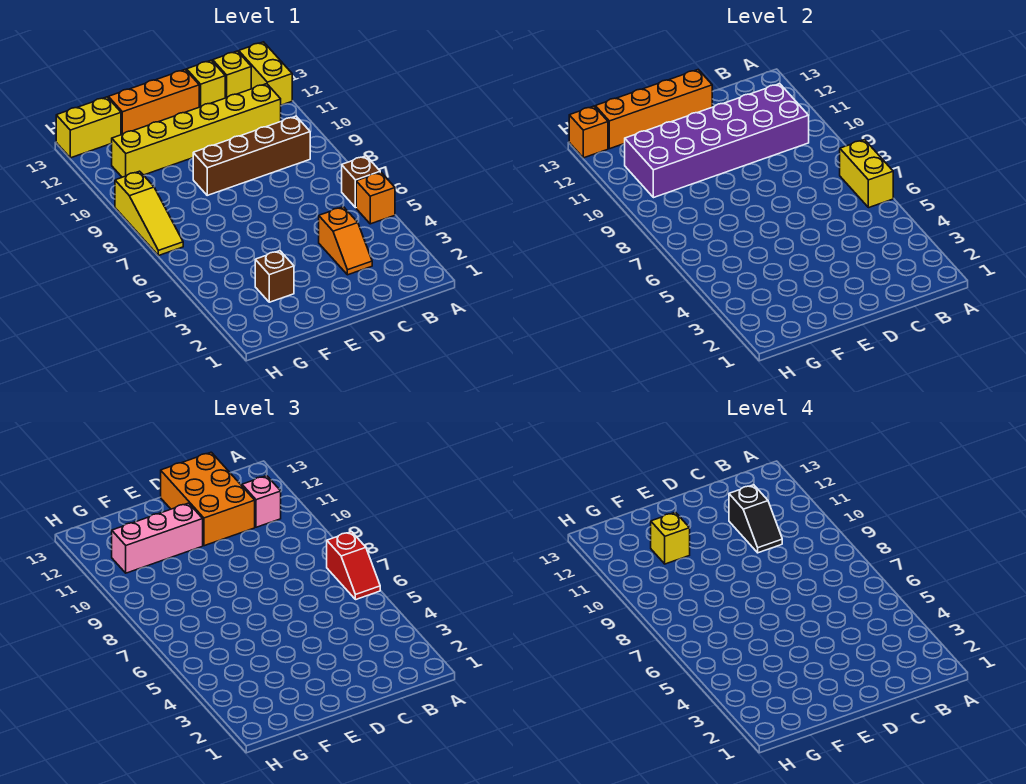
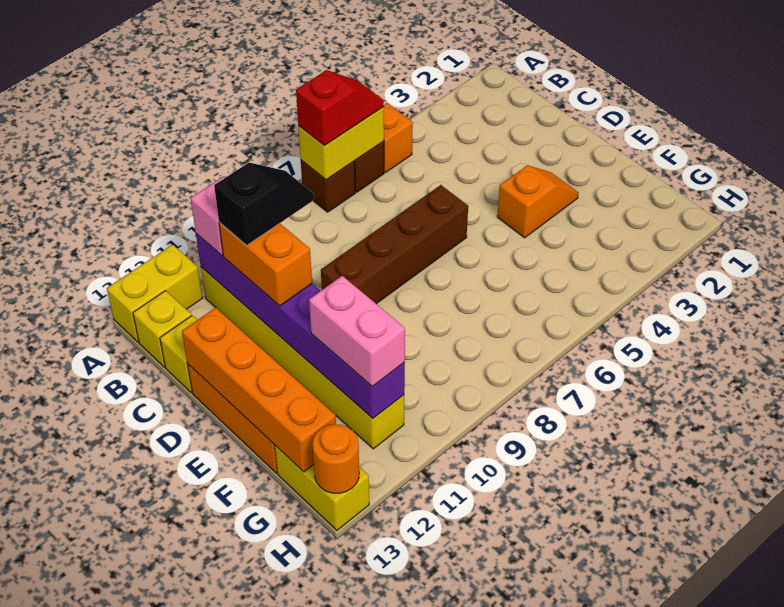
brown brick B9:E9 level 1 -> brown brick D6:D9 level 1
purple brick B10:G11 level 2 -> purple brick B11:G11 level 2
orange slope C3:C4 level 1 top 4 -> orange slope E3:E4 level 1 top 4
orange brick C11:D13 level 3 -> orange brick C11:D11 level 3
pink brick E11:G11 level 3 -> pink brick F11:G11 level 3
brown brick F3 level 1 -> brown brick A7 level 1
yellow brick F11 level 4 -> none
yellow slope H7:H9 level 1 top 9 -> none
orange brick H13 level 2 -> orange round brick H13 level 2

